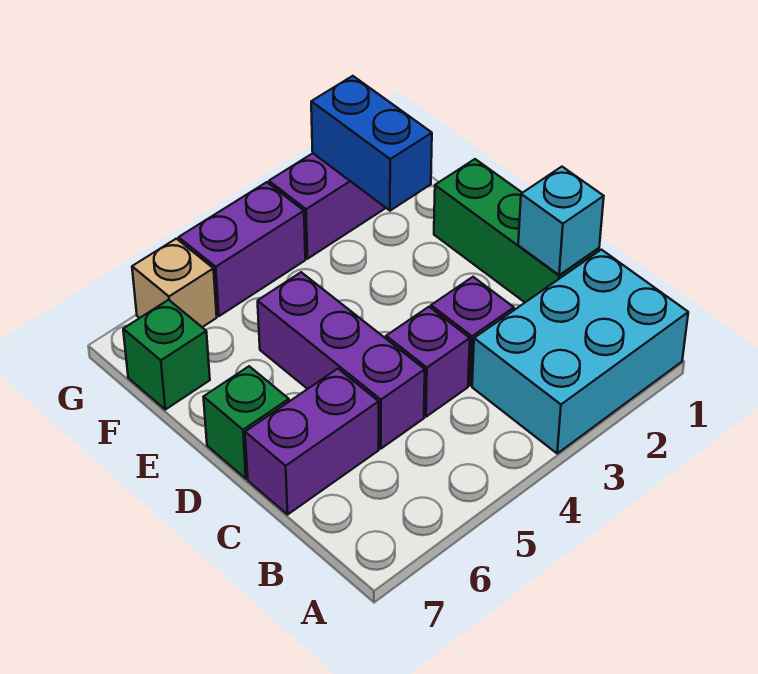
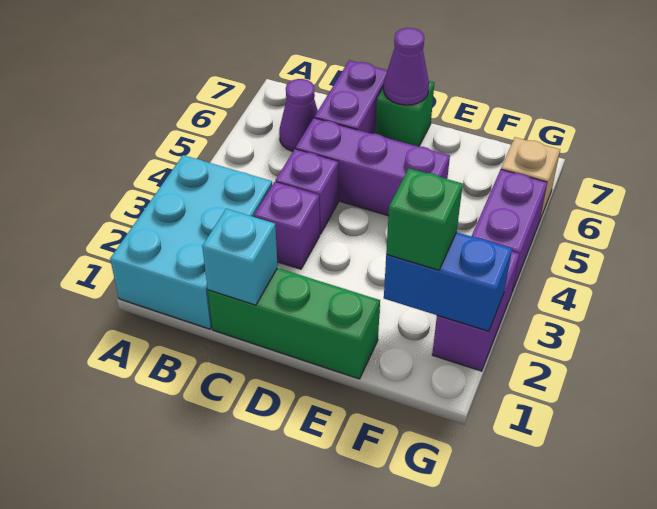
none -> purple cone B6 level 1
none -> purple cone D7 level 2
green brick F7 level 1 -> green brick F2 level 3

